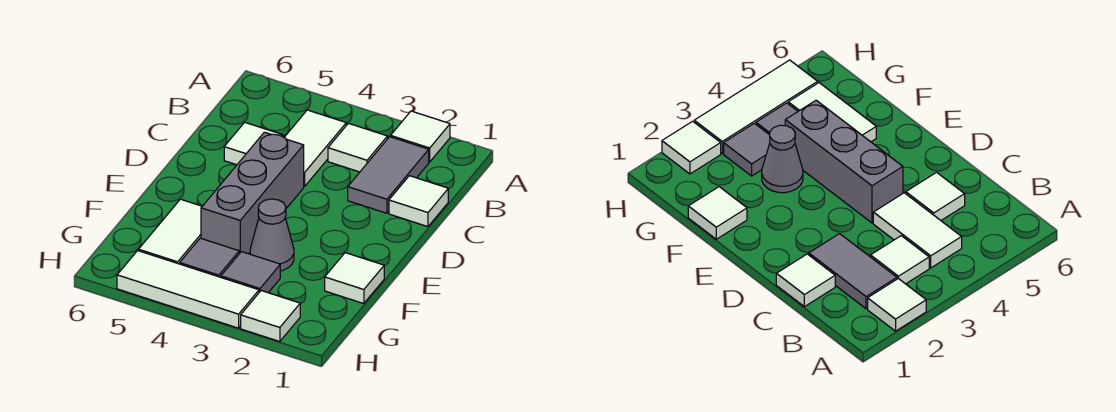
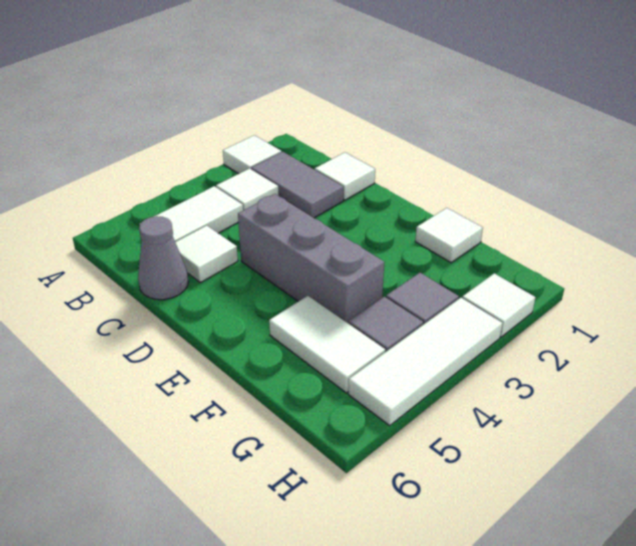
white tile B4:C4 level 1 -> white tile B4:B5 level 1
grey cone F3 level 1 -> grey cone C6 level 1

